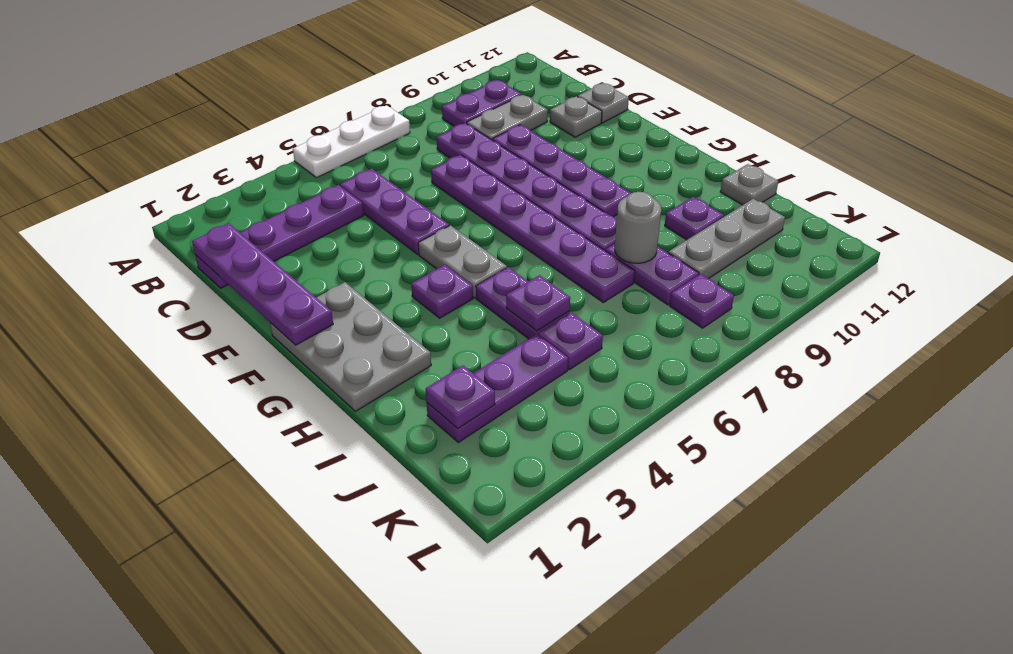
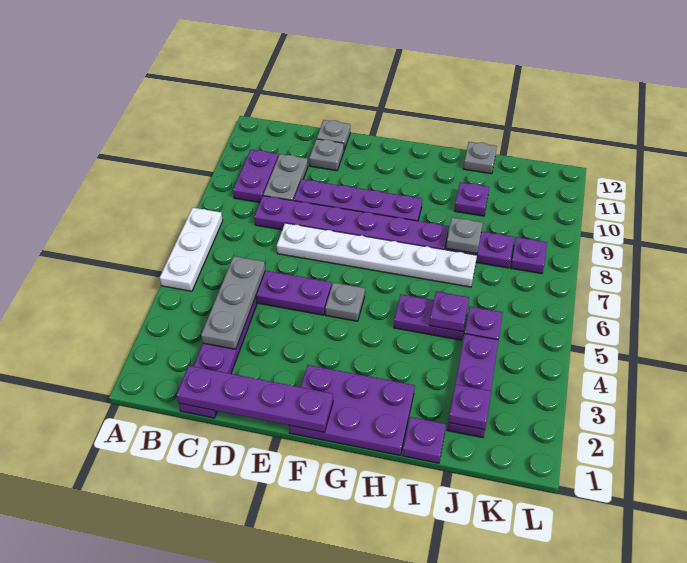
purple plate D7:I7 level 1 -> white plate D7:I7 level 1
grey plate F1:H2 level 1 -> purple plate F1:H2 level 1
grey plate F5:G5 level 1 -> grey plate F5 level 1
purple plate G4 level 1 -> purple plate I1 level 1
grey round brick I8 level 2 -> grey plate I8 level 2
grey plate J9:J11 level 1 -> grey plate C3:C5 level 2

